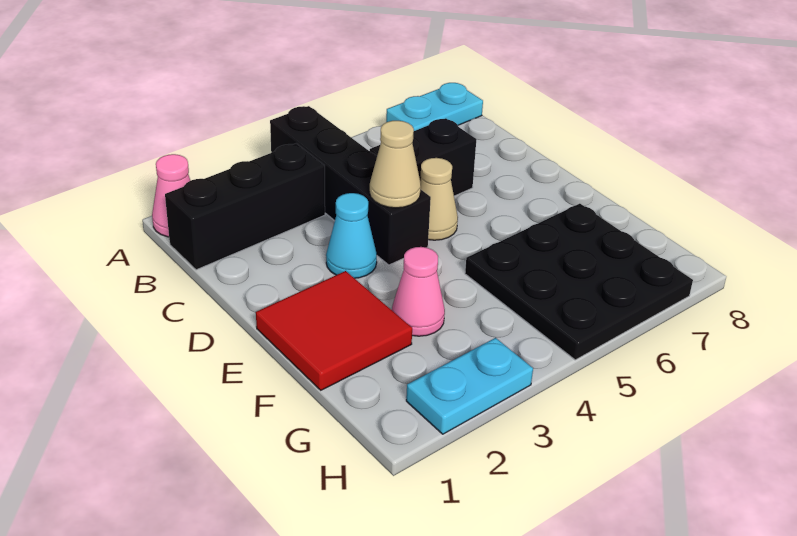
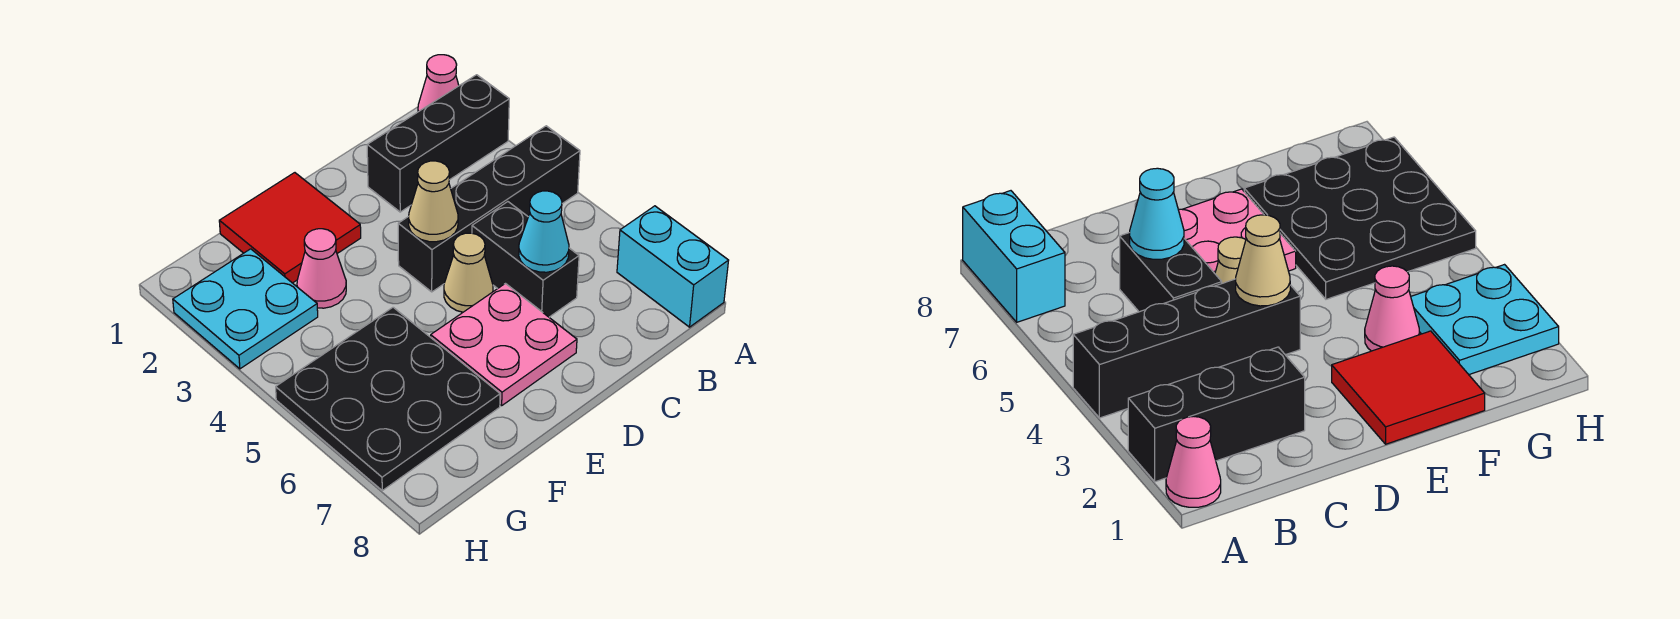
cyan plate A7:A8 level 1 -> cyan brick A7:A8 level 1
black brick B1:B3 level 1 -> black brick A2:C2 level 1
cyan cone D3 level 1 -> cyan cone C6 level 2
none -> pink plate D6:E7 level 1
cyan plate H2:H3 level 1 -> cyan plate G2:H3 level 1

